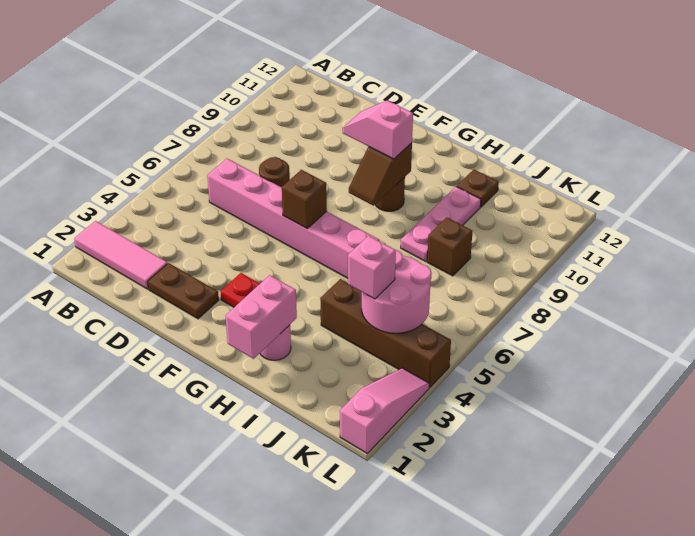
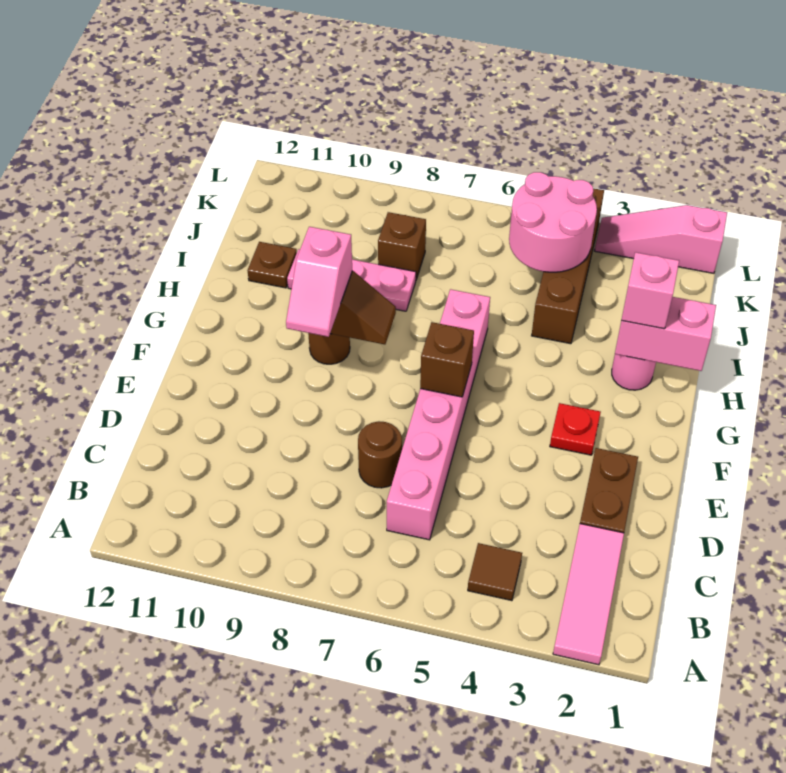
none -> brown tile B4 level 1
pink brick J4 level 3 -> pink brick H2 level 3

